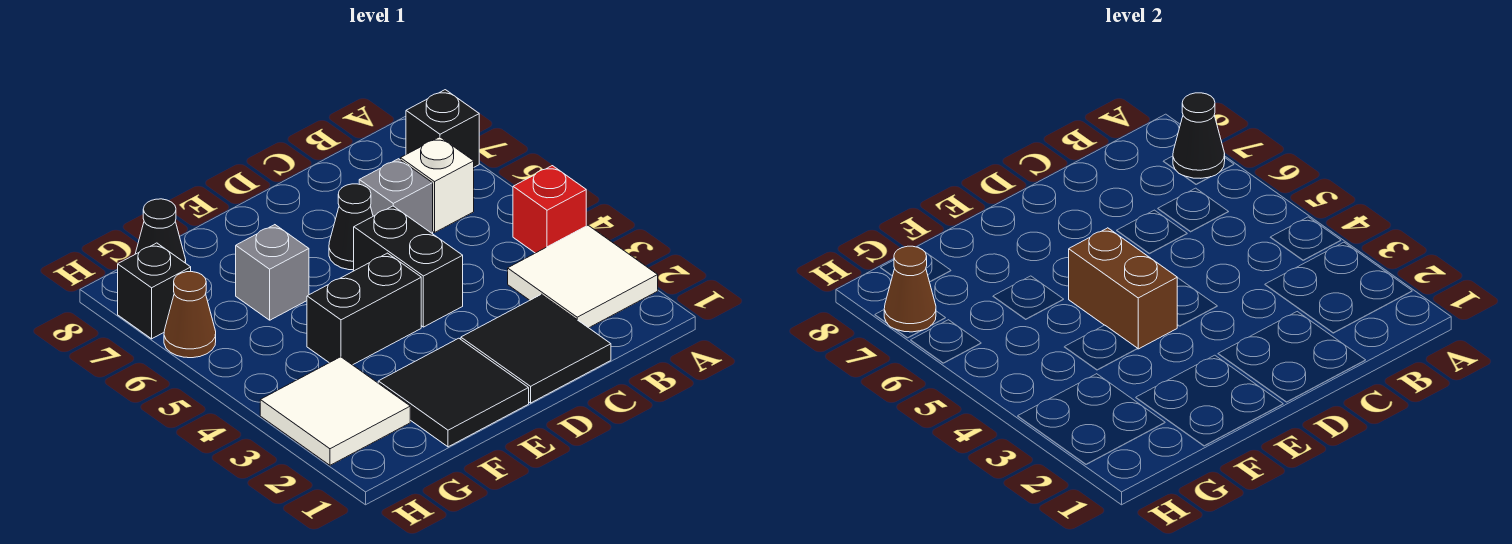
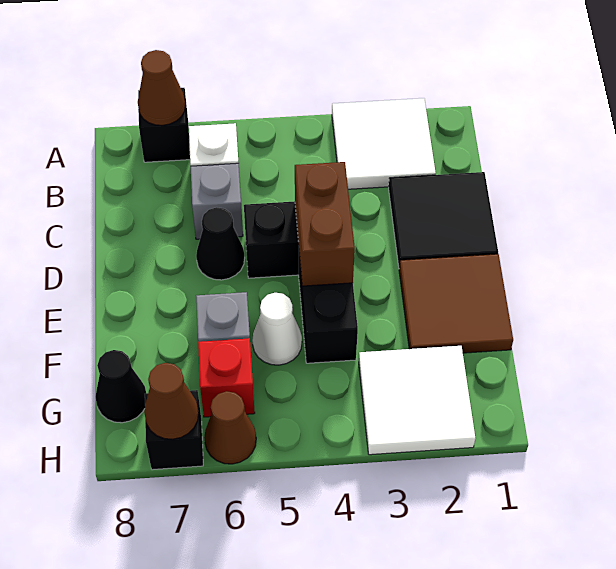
red brick A4 level 1 -> red brick G6 level 1
black cone A7 level 2 -> brown cone A7 level 2
black tile E1:F2 level 1 -> brown tile E1:F2 level 1
brown brick E4:E5 level 2 -> brown brick D4:E4 level 2
none -> white cone F5 level 1

